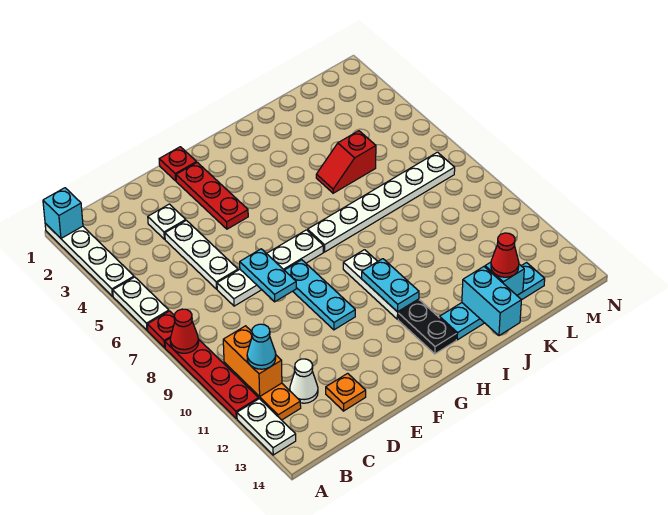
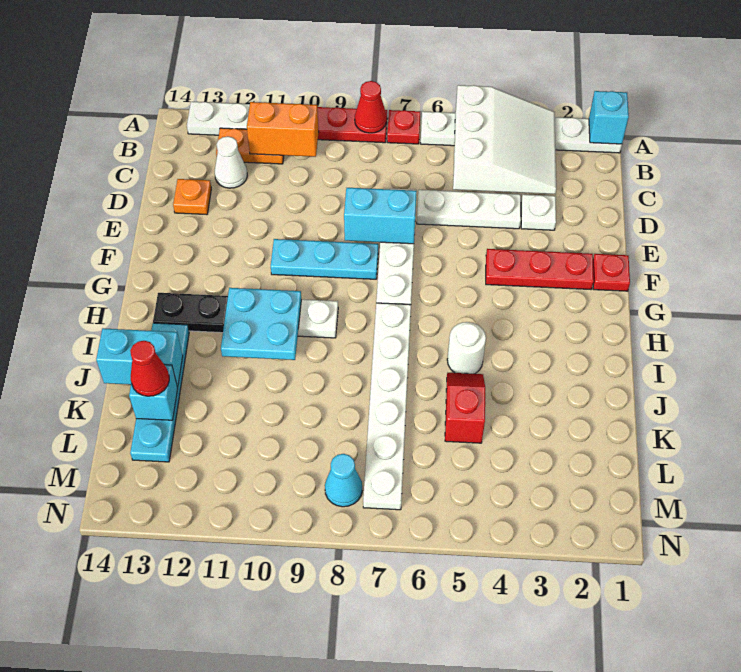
none -> white slope A3:C5 level 2 top 5
cyan cone B11 level 3 -> cyan cone M8 level 1
cyan plate E7:E8 level 2 -> cyan brick E7:E8 level 2
cyan plate H10:H11 level 2 -> cyan plate H10:I11 level 2
none -> white round brick I5 level 1

